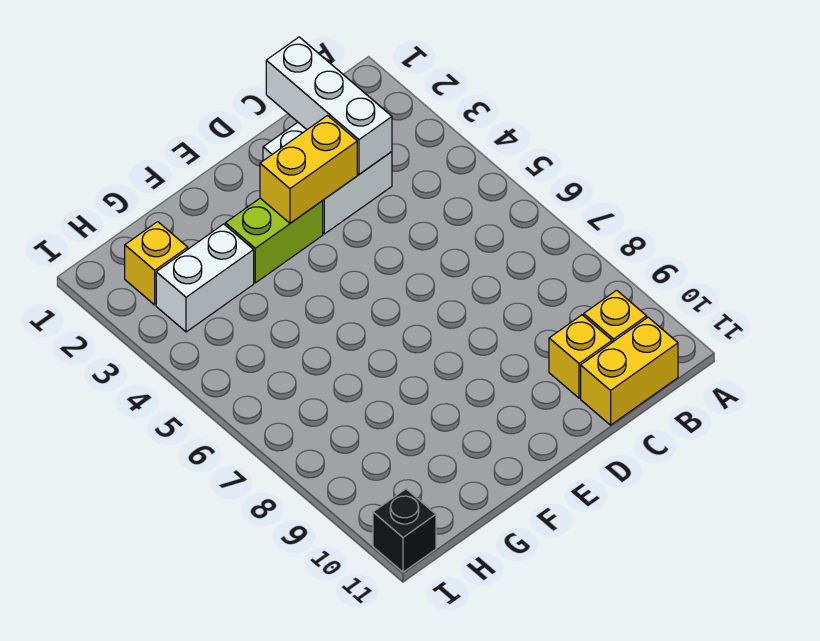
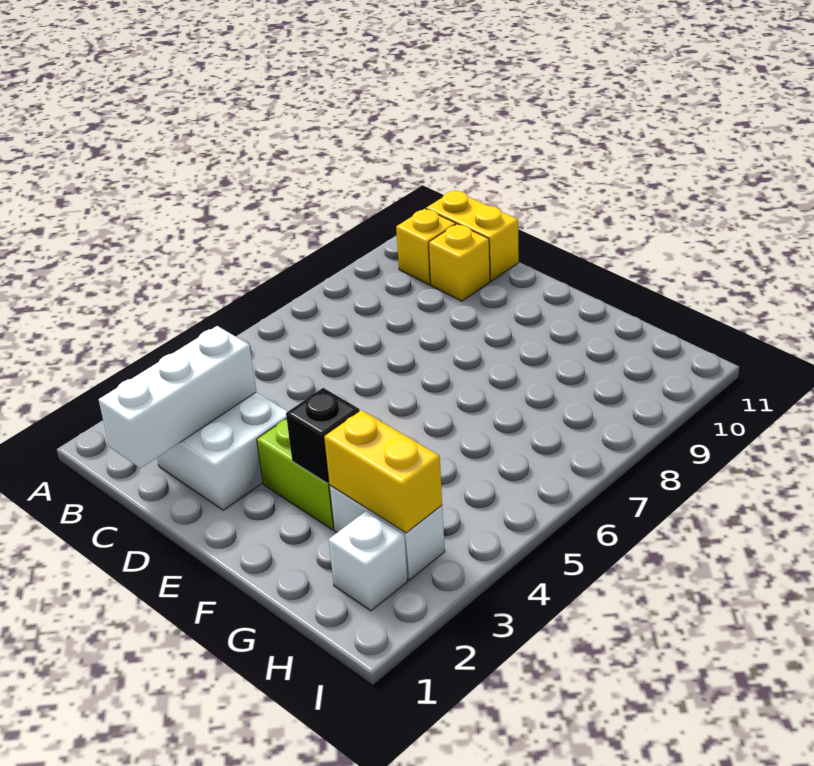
yellow brick D3:E3 level 2 -> yellow brick G3:H3 level 2
yellow brick H2 level 1 -> white brick H2 level 1
black brick I11 level 1 -> black brick F3 level 2

